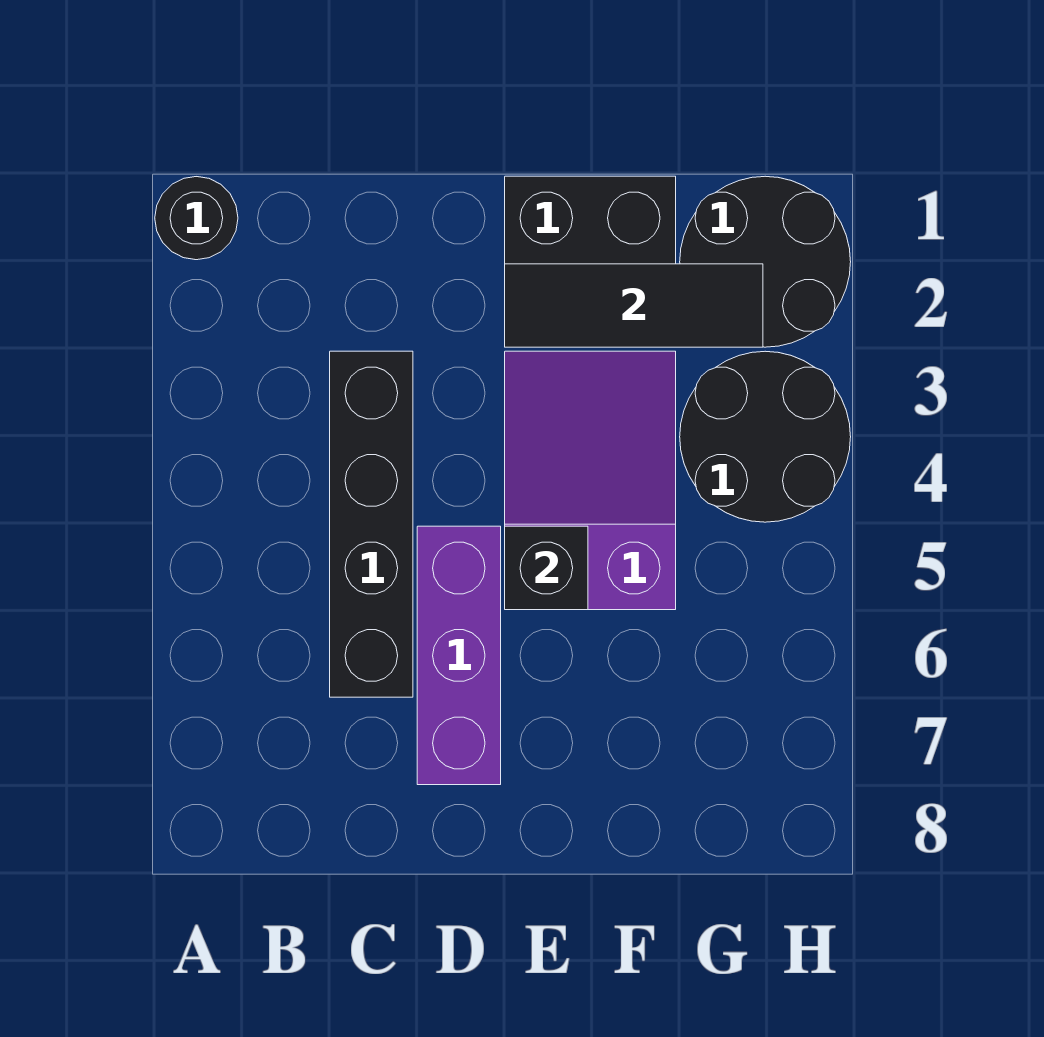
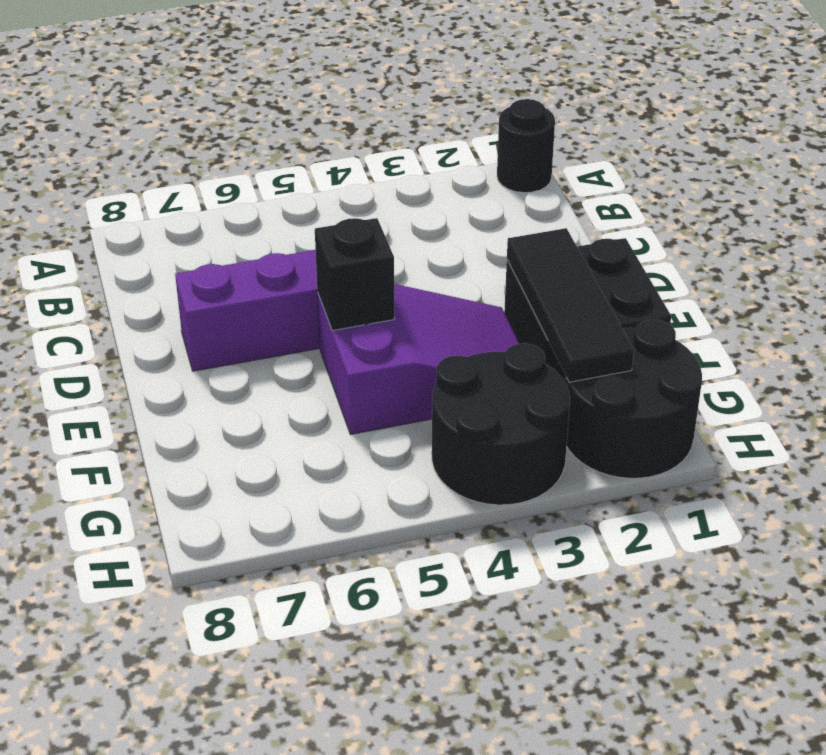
black brick C3:C6 level 1 -> none

